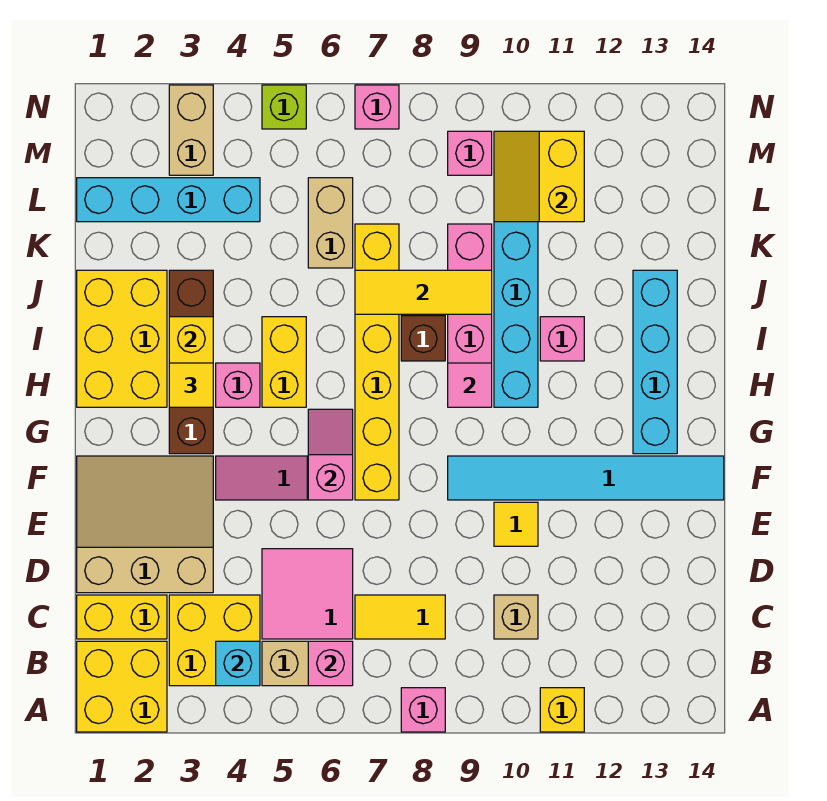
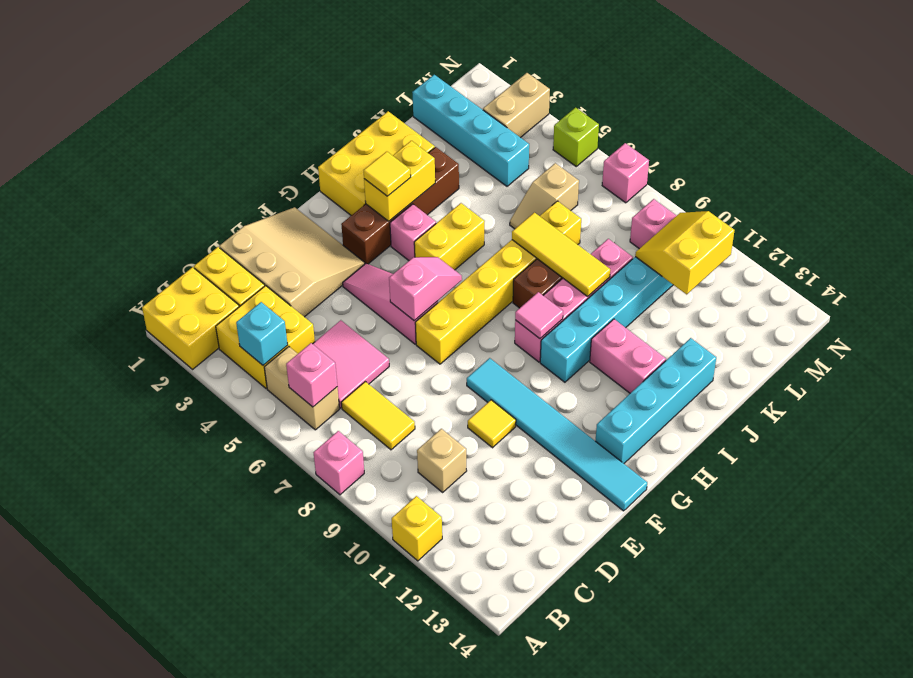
pink brick I11 level 1 -> pink brick I11:I12 level 1
tan brick K6:L6 level 1 -> tan slope K6:L6 level 1 top L

